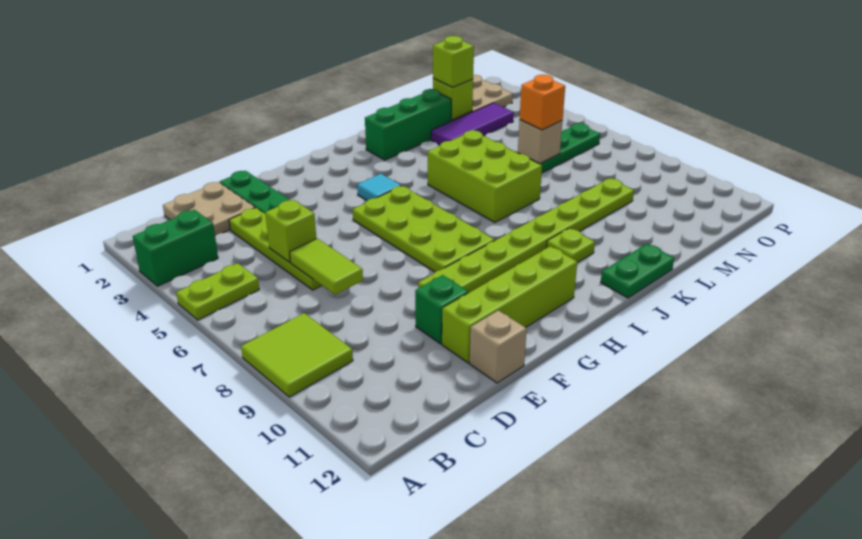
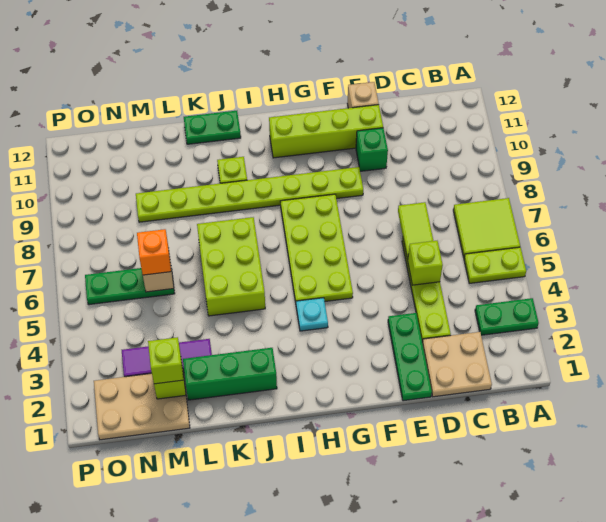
green brick A3:B3 level 1 -> green plate A3:B3 level 1
lime tile A8:B9 level 1 -> lime tile A6:B7 level 1
cyan tile H4 level 1 -> cyan plate H4 level 1

